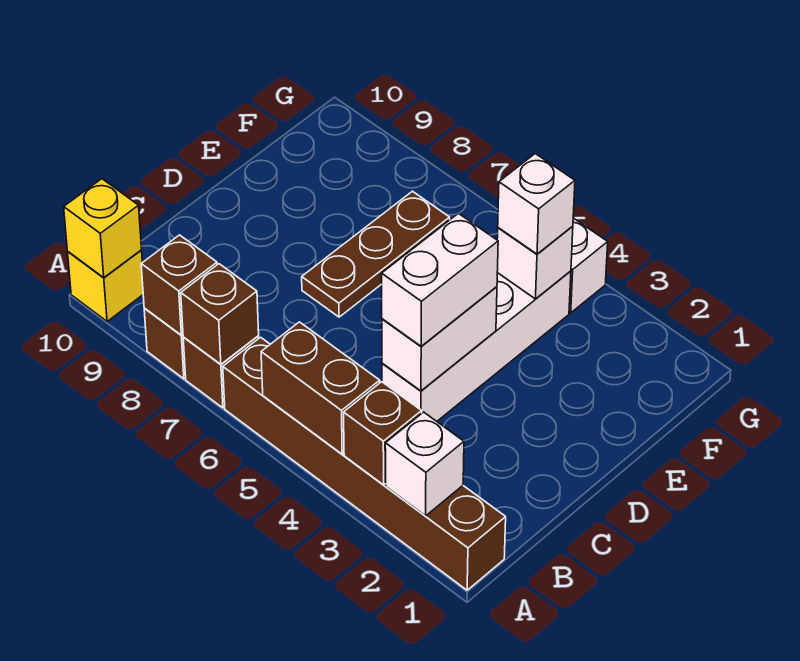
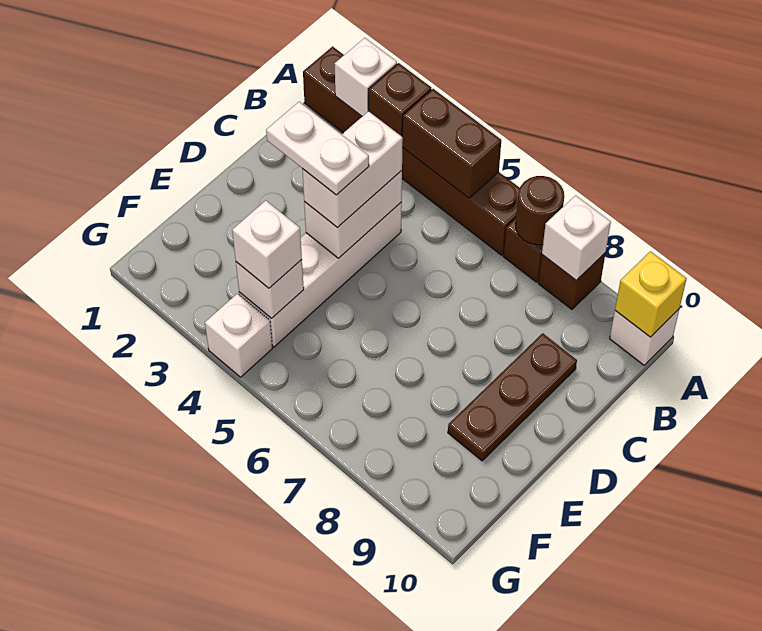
brown brick A7 level 2 -> brown round brick A7 level 2
brown brick A8 level 2 -> white brick A8 level 2
yellow brick A10 level 1 -> white brick A10 level 1
none -> white plate D3:D4 level 4
brown plate D7:F7 level 1 -> brown plate C9:E9 level 1

